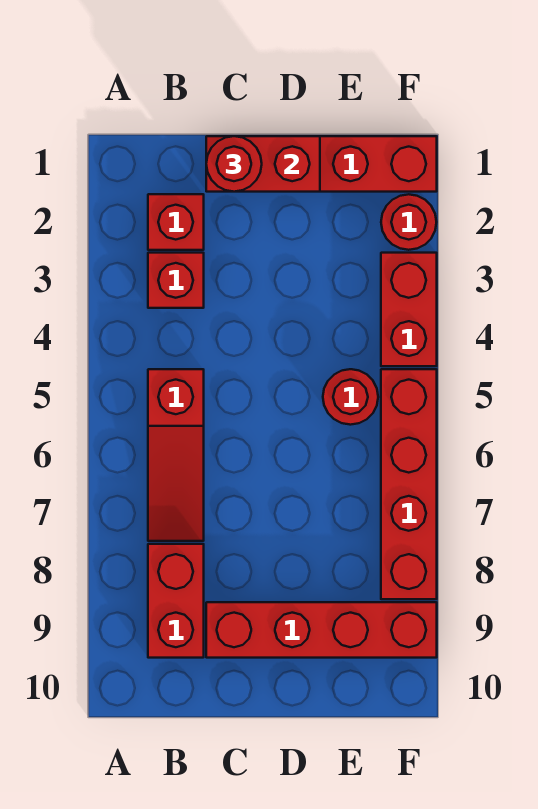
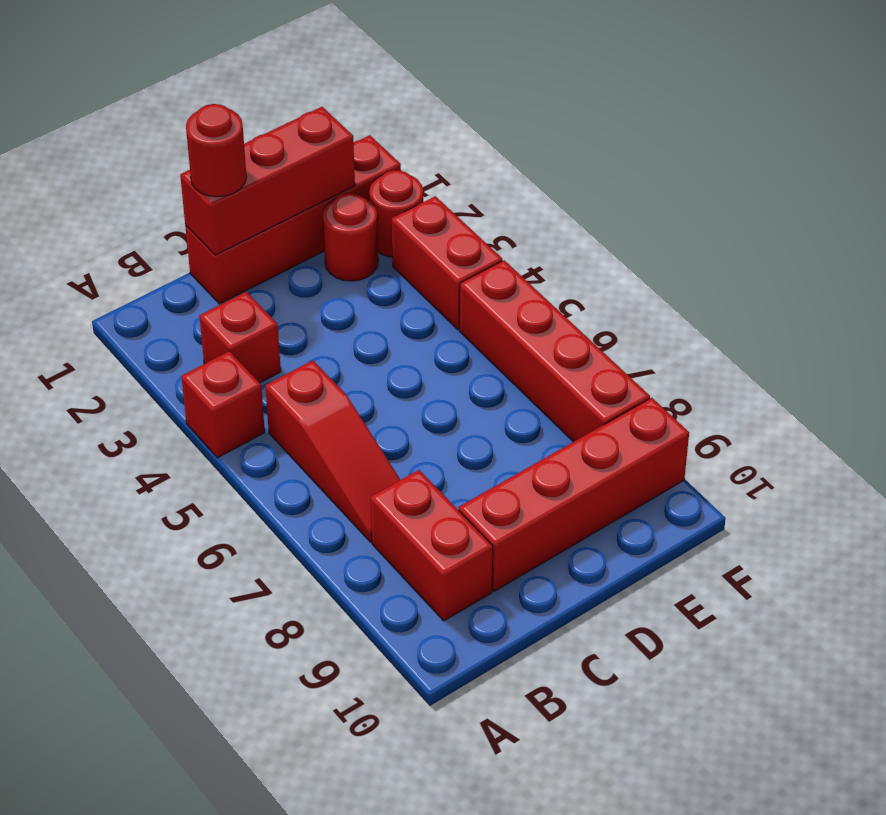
red brick B2 level 1 -> red brick A4 level 1
red brick C1:D1 level 2 -> red brick C1:E1 level 2
red round brick E5 level 1 -> red round brick E2 level 1

